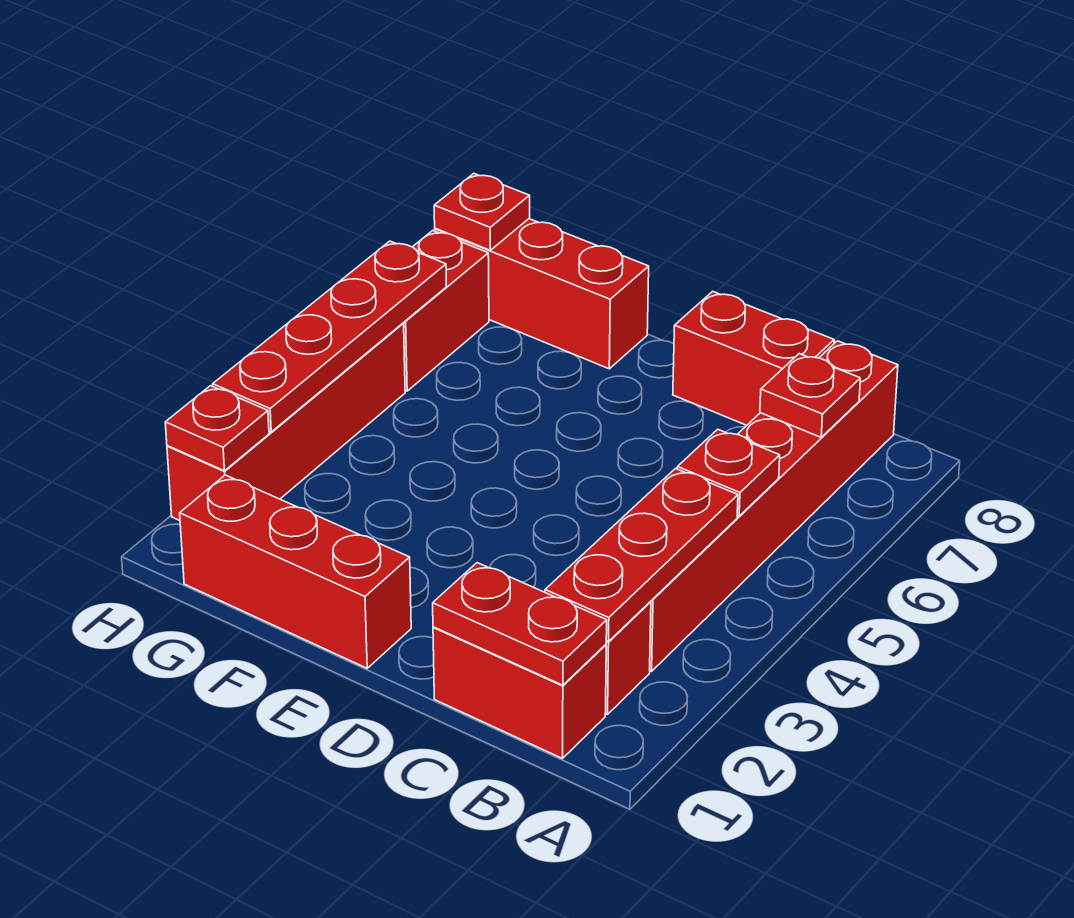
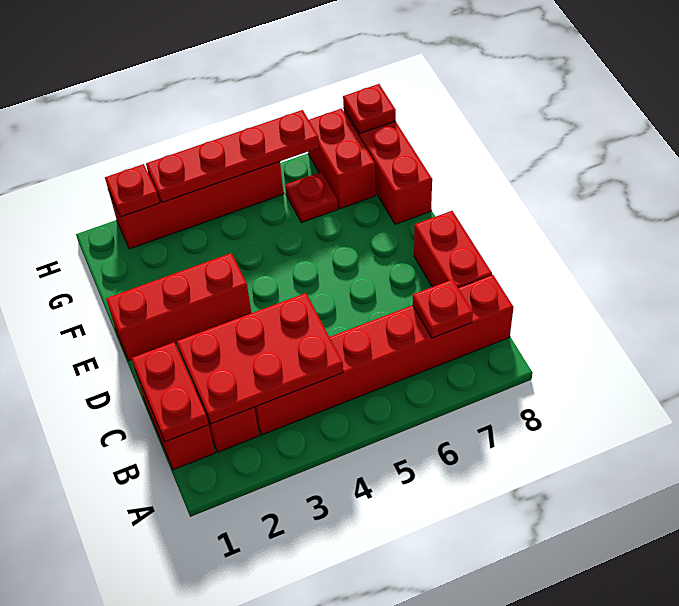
red plate B2:B4 level 2 -> red plate B2:C4 level 2
red plate B5 level 2 -> red plate G6 level 1
red brick E1:G1 level 1 -> red brick E1:E3 level 1
red brick H6:H7 level 1 -> red brick G7:H7 level 1

